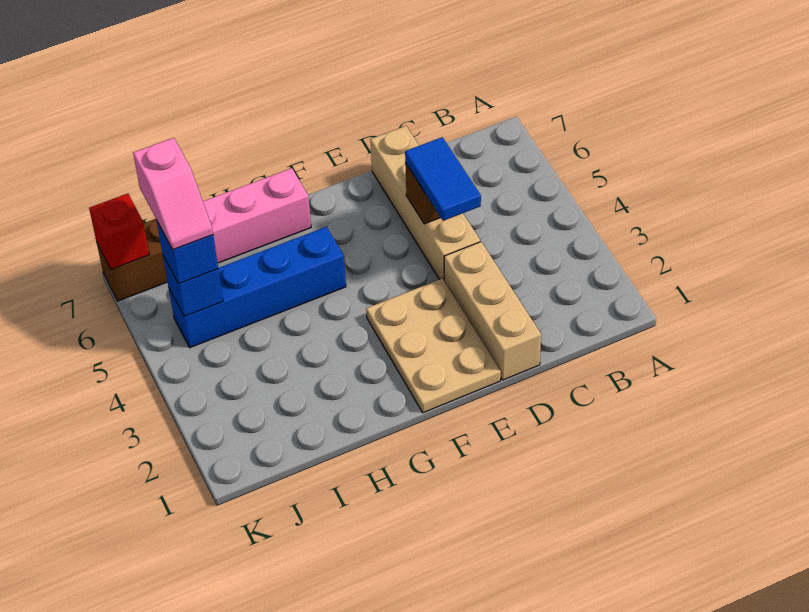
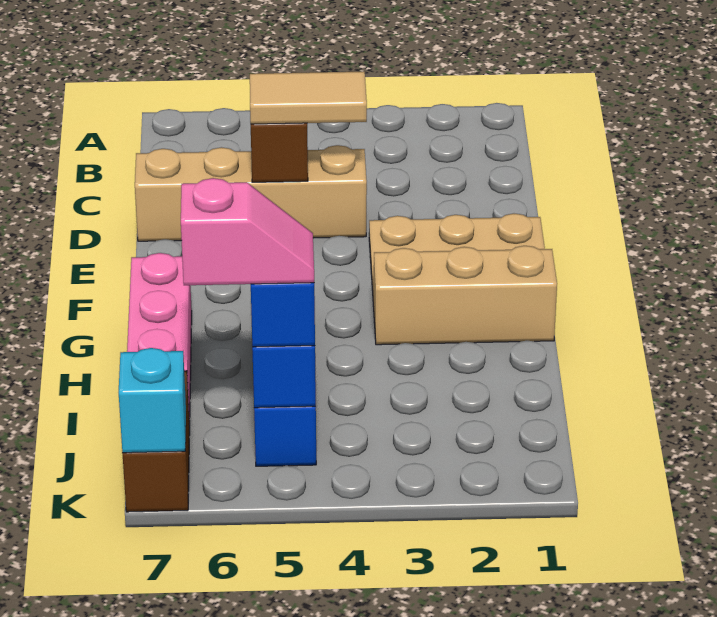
tan brick D1:D3 level 1 -> tan brick G1:G3 level 1
blue tile D4:D5 level 3 -> tan tile D4:D5 level 3
red brick K7 level 2 -> cyan brick K7 level 2

